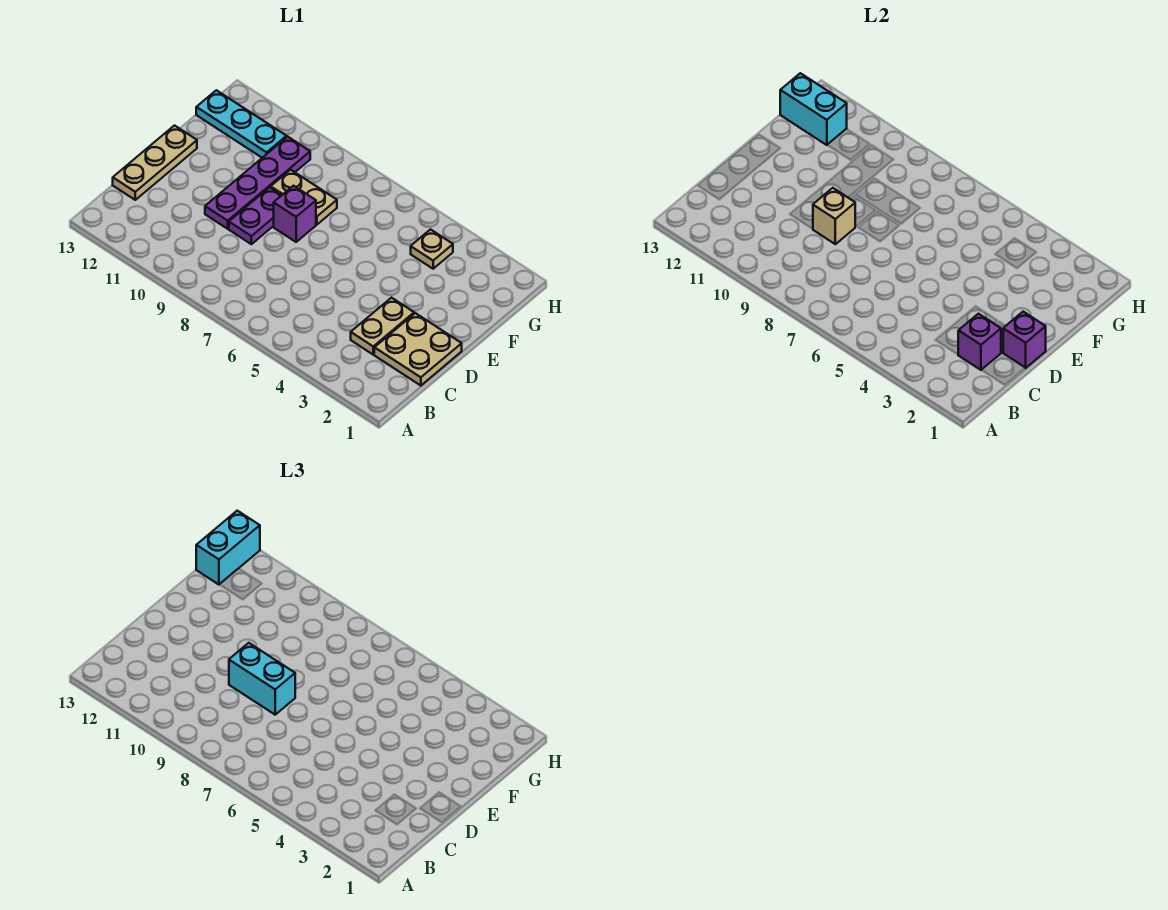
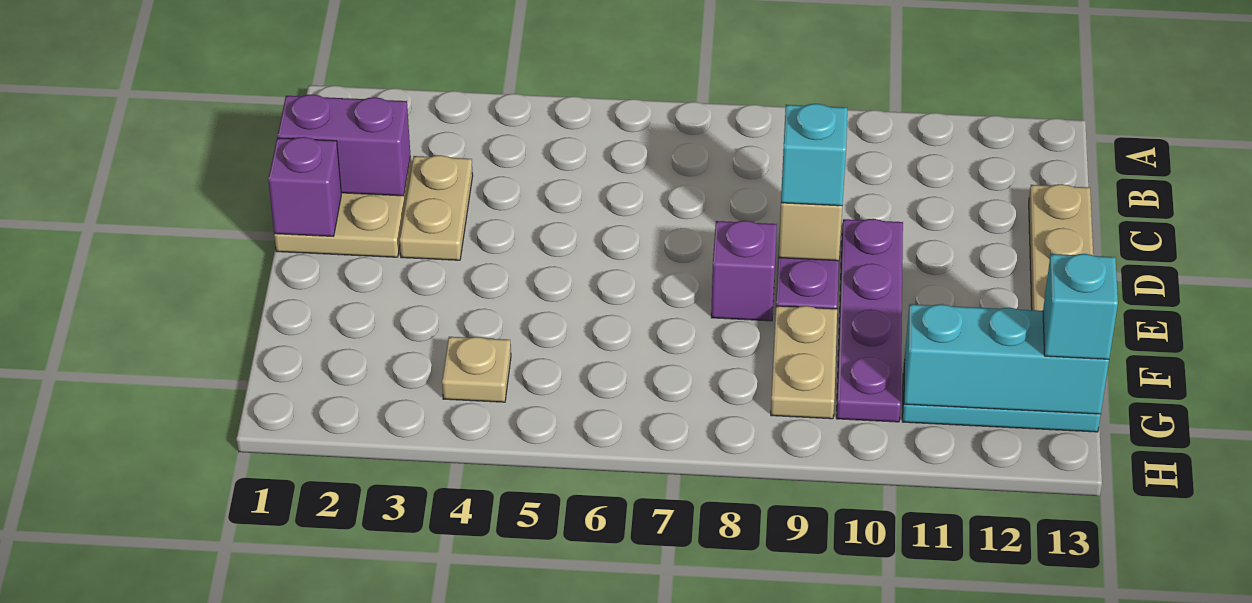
purple brick C2 level 2 -> purple brick C1:C2 level 2
cyan brick D8:D9 level 3 -> cyan brick D9 level 3
tan plate F8:F9 level 1 -> tan plate F9:G9 level 1
cyan brick G12:G13 level 2 -> cyan brick G11:G13 level 2
cyan brick G13:H13 level 3 -> cyan brick G13 level 3

